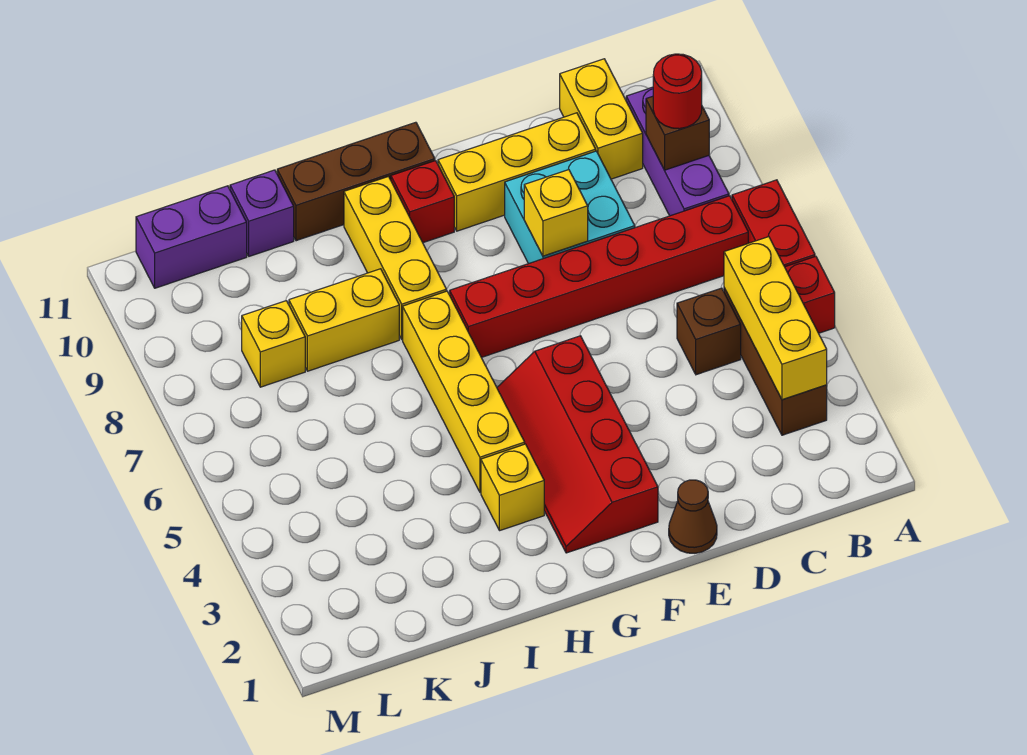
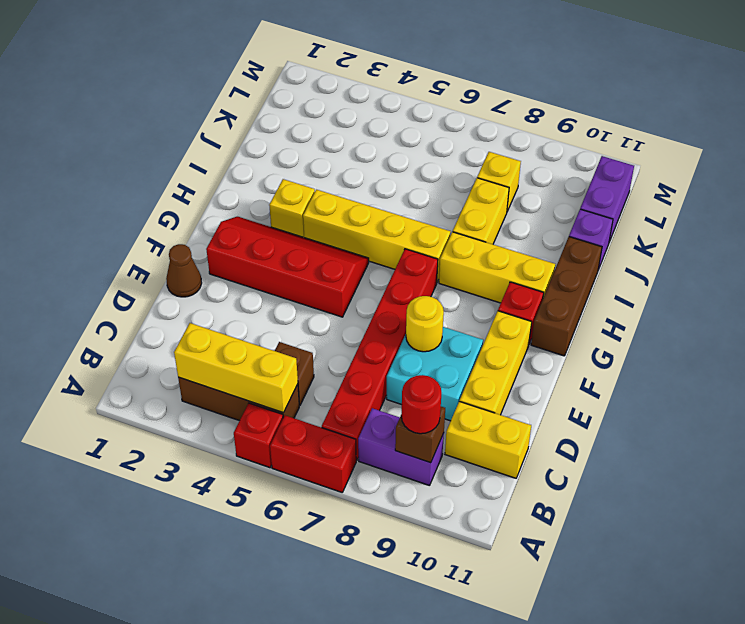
purple brick B8:B10 level 1 -> purple brick B8:B9 level 1
yellow brick E8 level 2 -> yellow round brick E8 level 2

